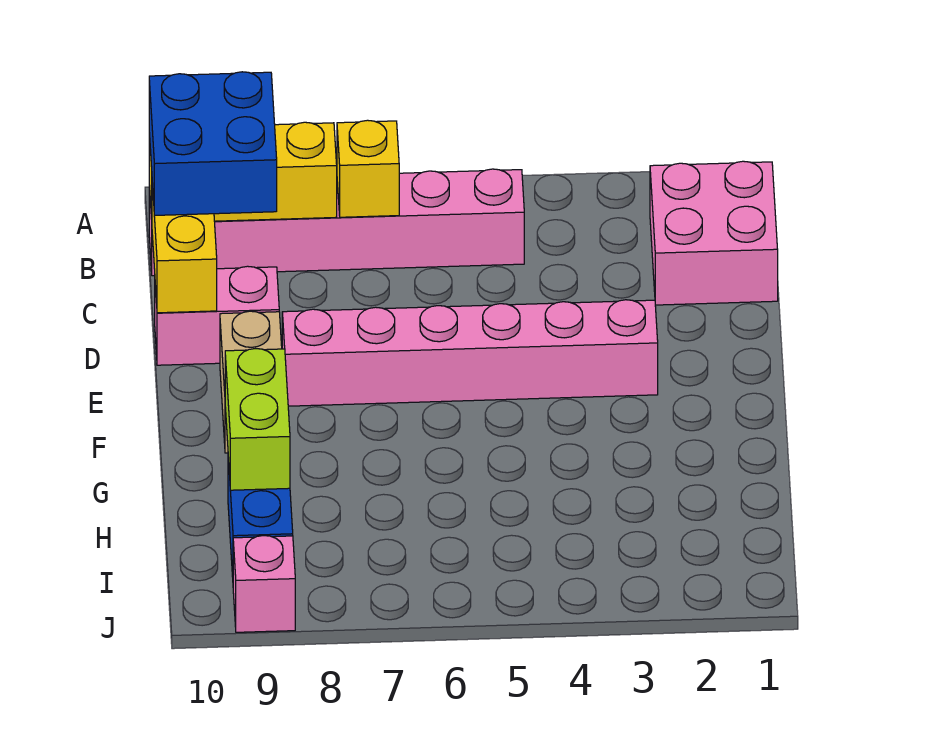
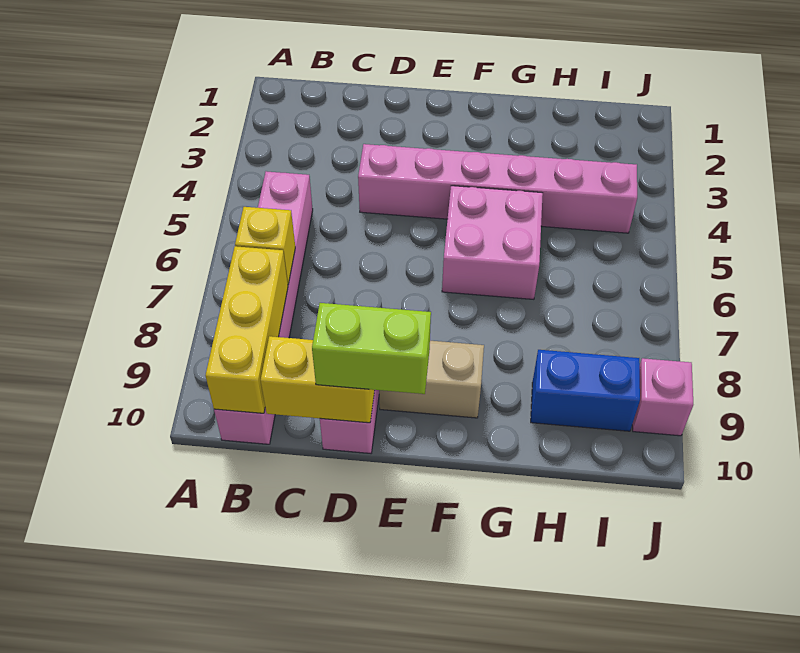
pink brick B1:C2 level 1 -> pink brick F5:G6 level 1
blue brick B9:C10 level 3 -> none
pink brick E3:E8 level 1 -> pink brick D4:I4 level 1
lime brick G9:H9 level 2 -> lime brick D10:E10 level 3

